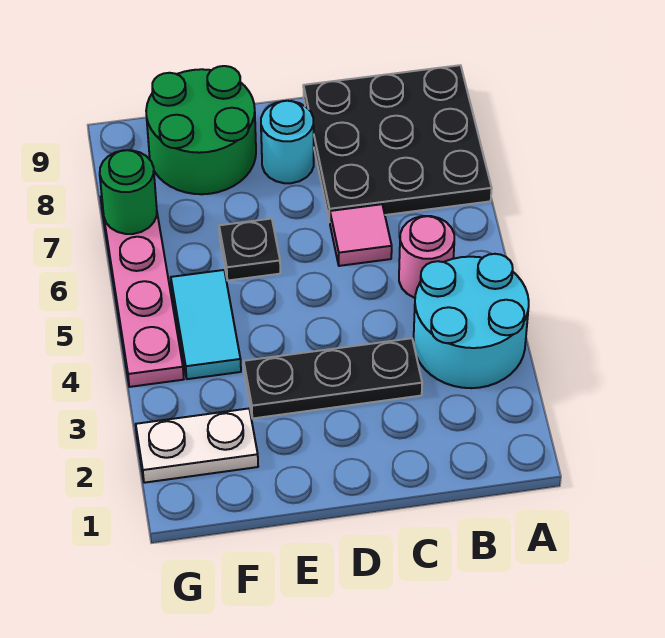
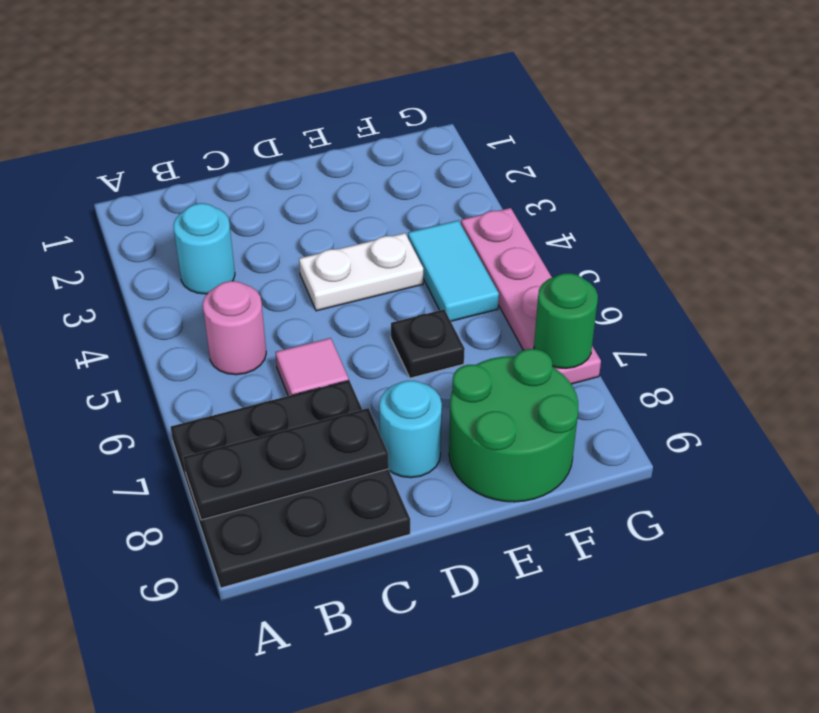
cyan round brick A3:B4 level 1 -> cyan round brick B3 level 1
black plate C3:E3 level 1 -> black plate A8:C8 level 2
white plate F2:G2 level 1 -> white plate D4:E4 level 1

